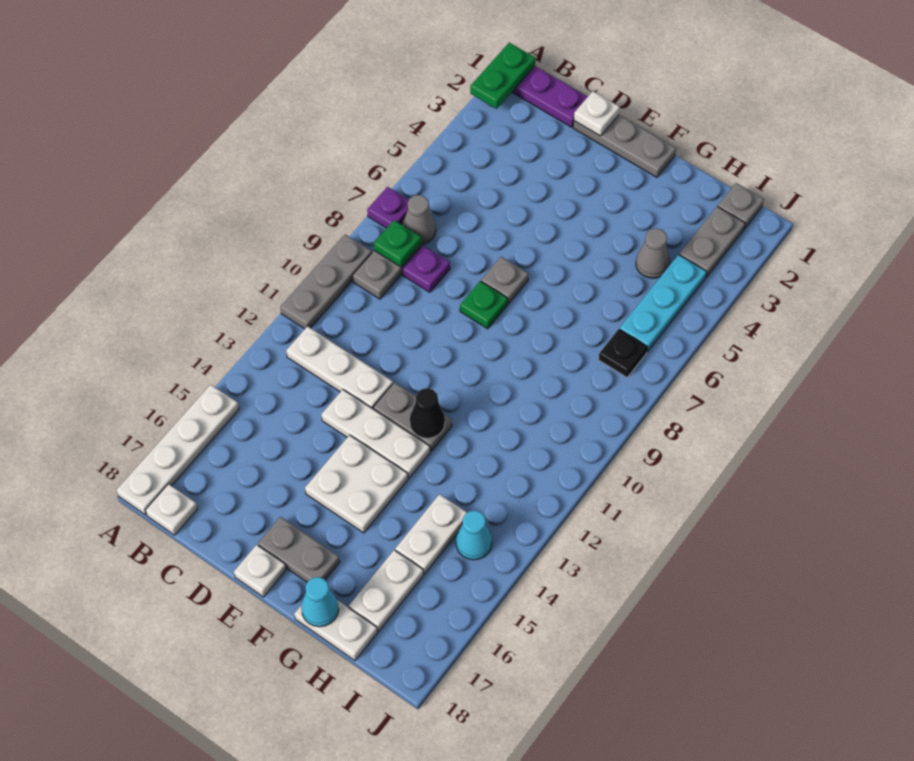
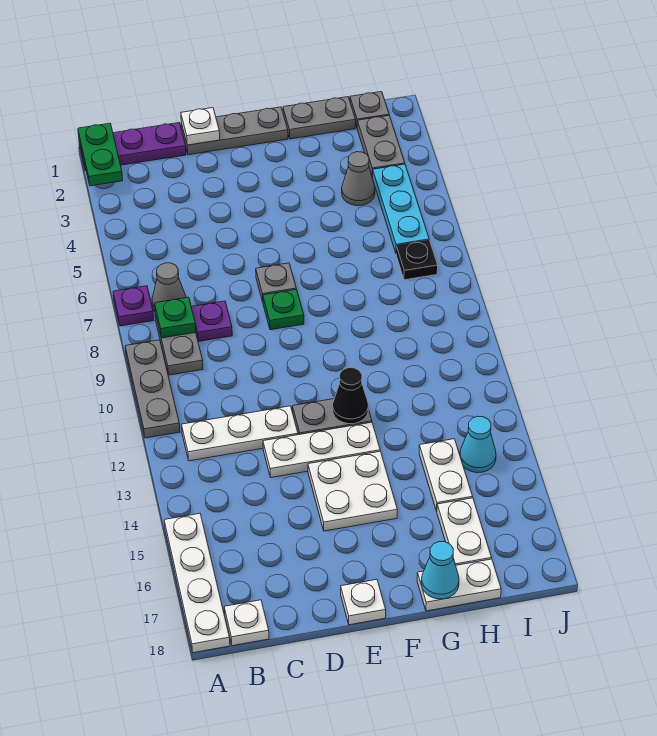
grey plate E17:F17 level 1 -> grey plate G1:H1 level 1

